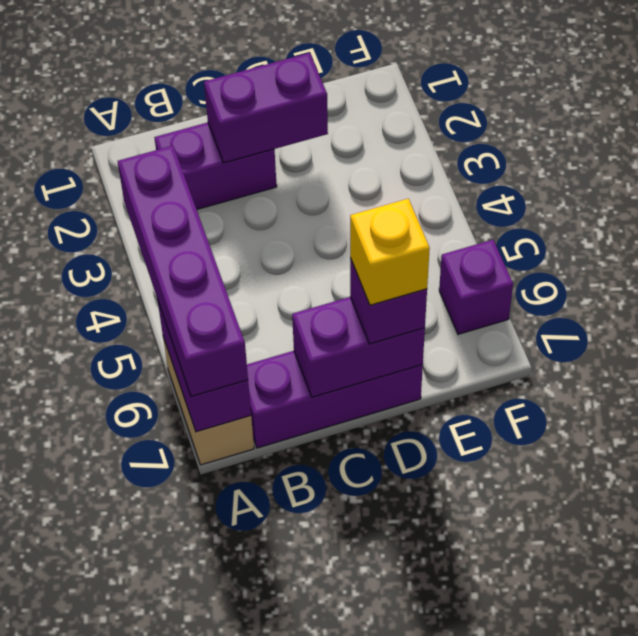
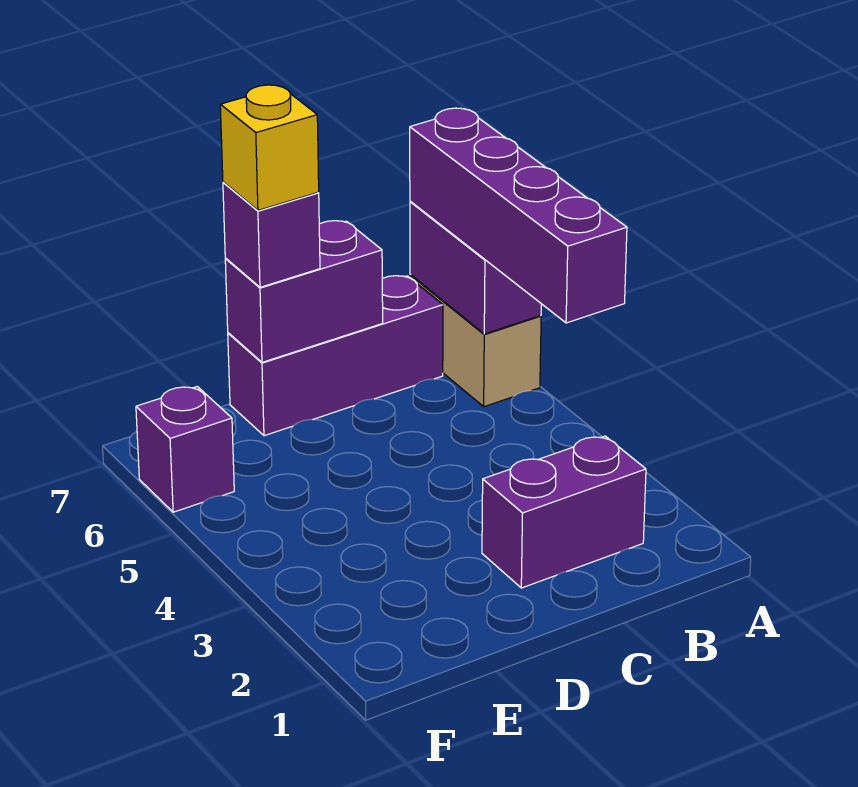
purple brick C2:D2 level 2 -> none

